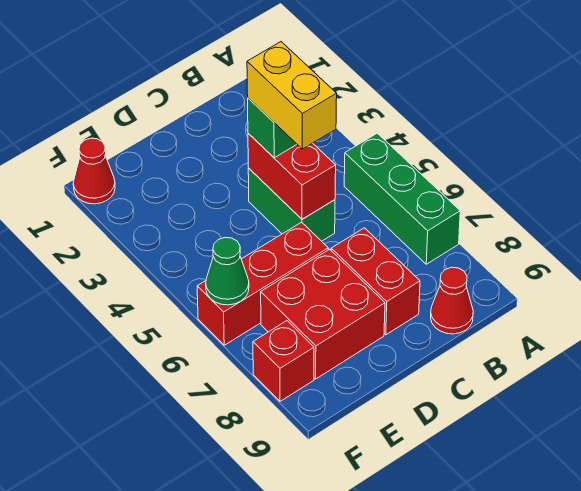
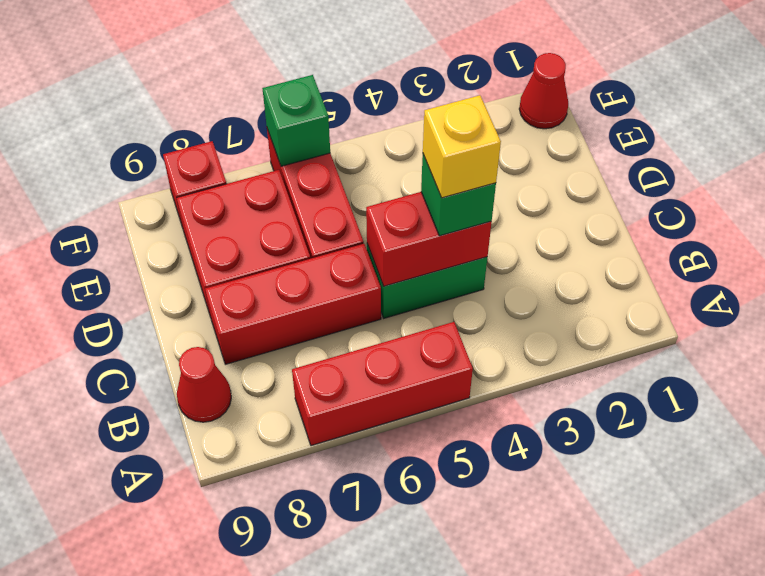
green brick A5:A7 level 1 -> red brick A5:A7 level 1
yellow brick C4:C5 level 4 -> yellow brick C4 level 4
red brick C7:C8 level 1 -> red brick C6:C8 level 1
green cone F6 level 2 -> green brick F6 level 2

